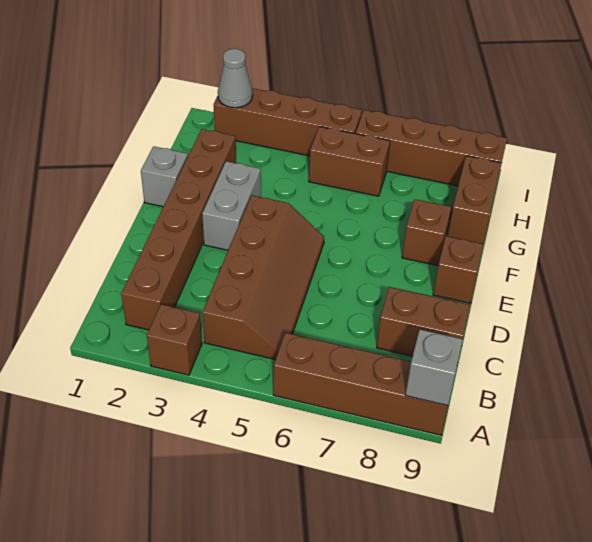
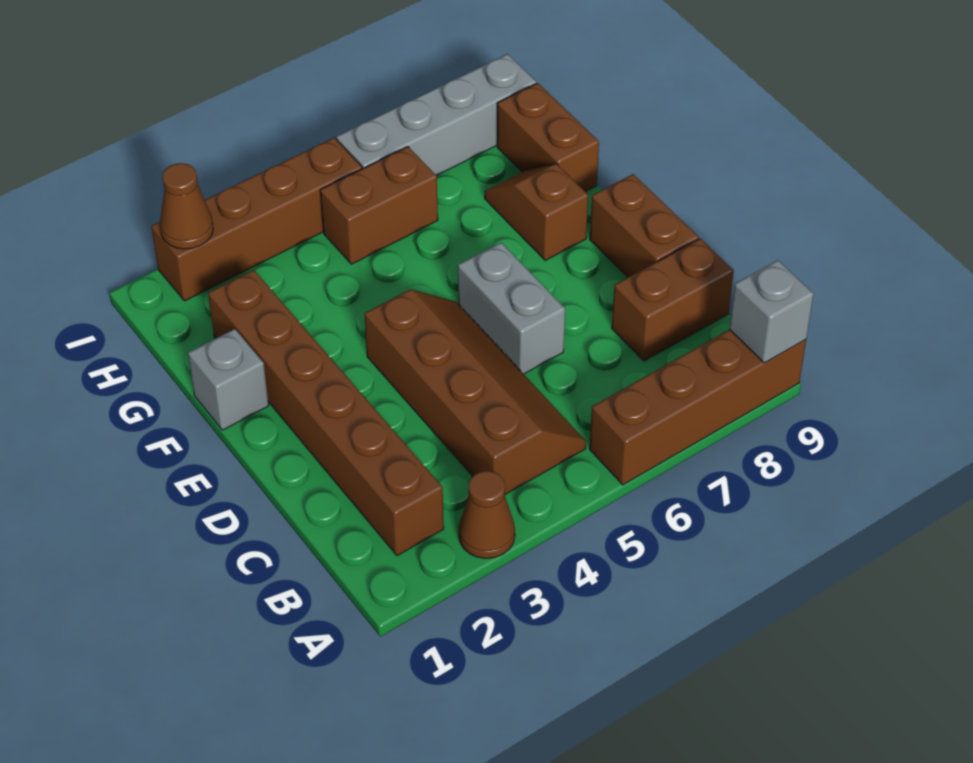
brown brick A3 level 1 -> brown cone A3 level 1
grey brick E3:F3 level 1 -> grey brick D6:E6 level 1
brown brick E9 level 1 -> brown brick D9:E9 level 1
grey cone I2 level 2 -> brown cone I2 level 2
brown brick I6:I9 level 1 -> grey brick I6:I9 level 1

